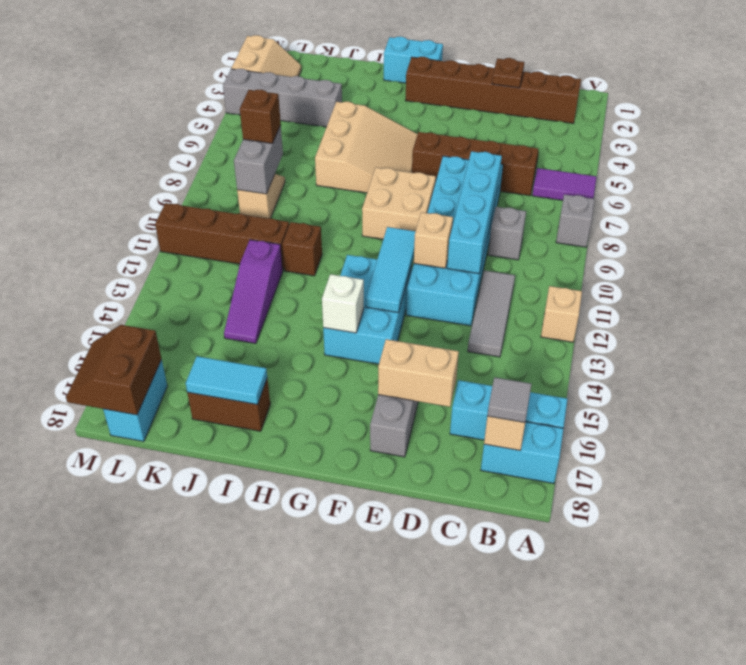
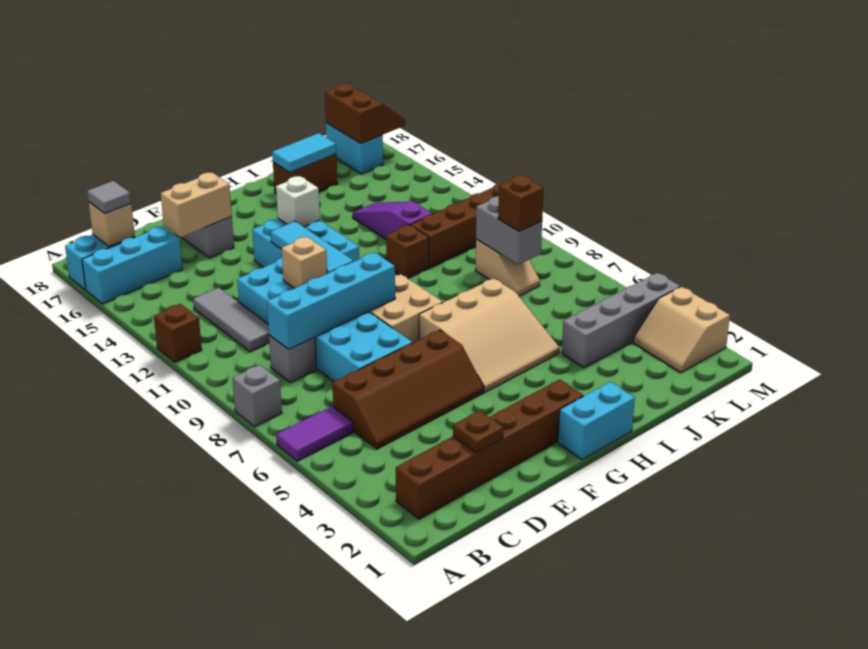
tan brick A12 level 1 -> brown brick A12 level 1
cyan brick D8:D11 level 2 -> cyan brick C9:F9 level 2
tan slope G5:I7 level 1 top I -> tan slope G5:I7 level 1 top 7

